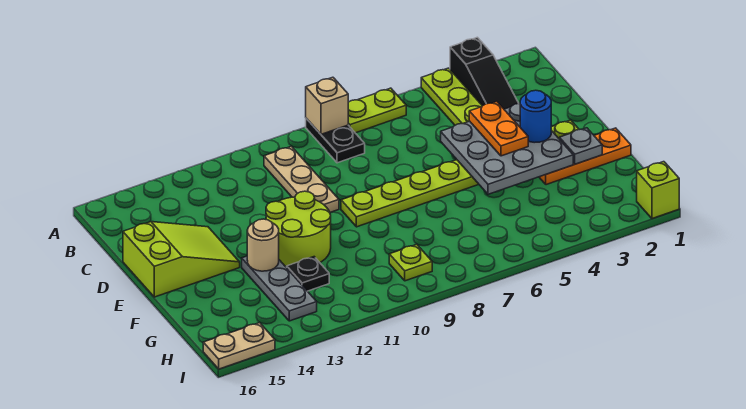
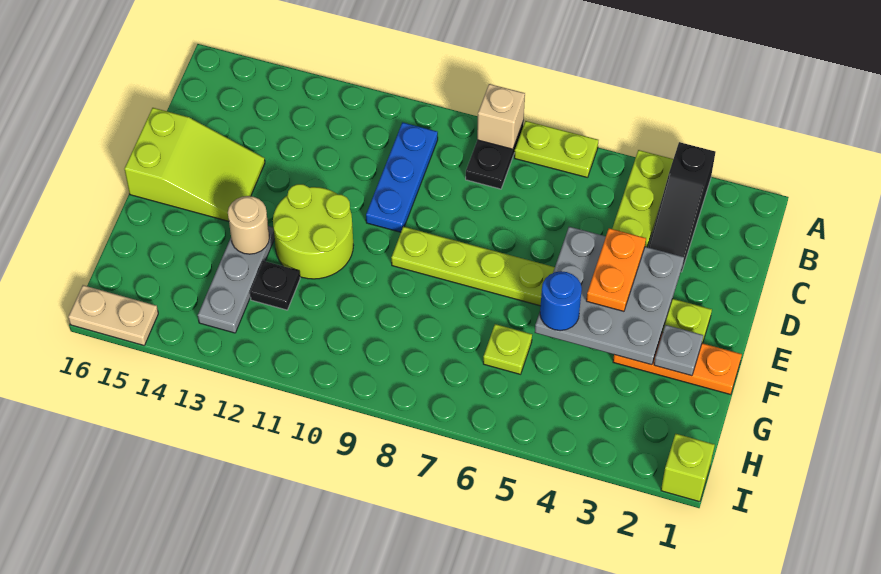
tan plate B10:D10 level 1 -> blue plate B10:D10 level 1
blue round brick E3 level 3 -> blue round brick F5 level 3
lime plate H9 level 1 -> lime plate G6 level 1

